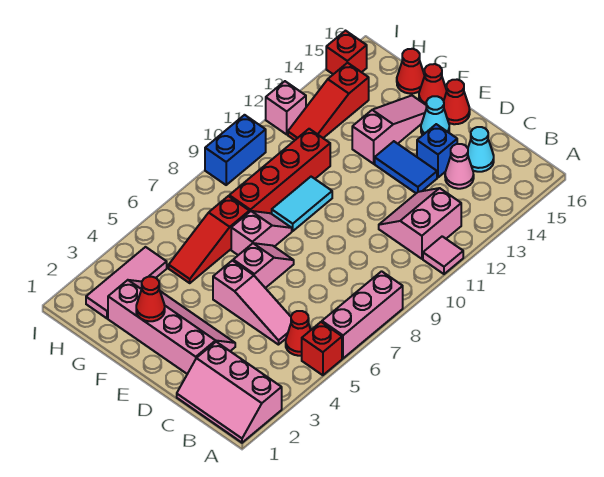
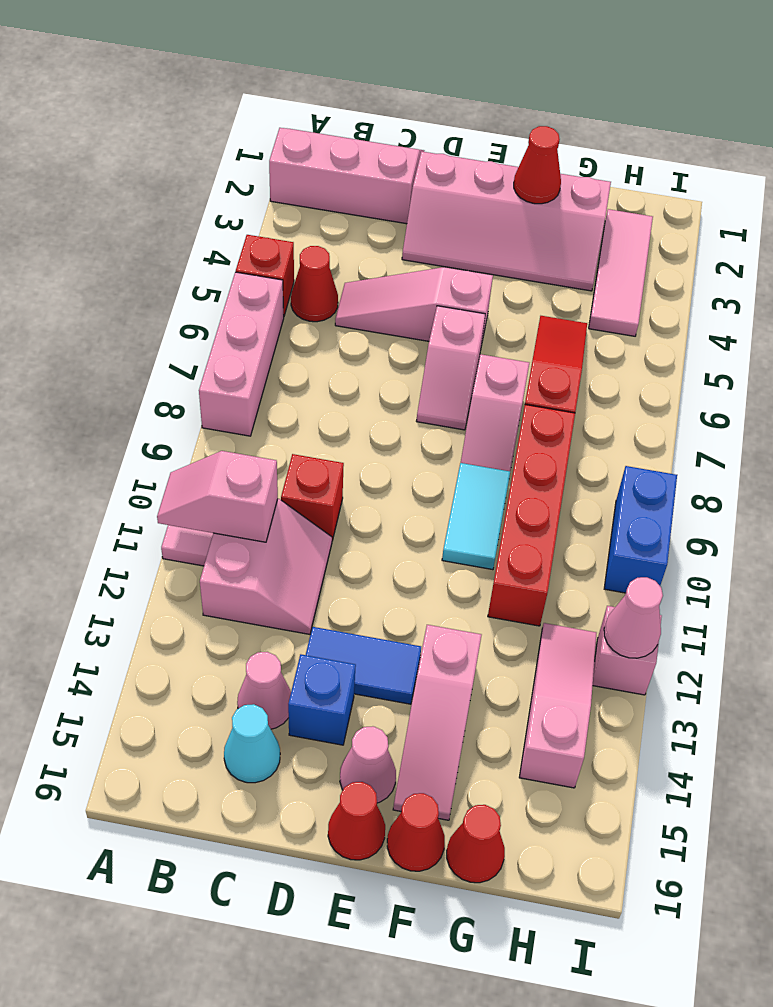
none -> pink slope A11:B11 level 2 top B
cyan cone E15 level 1 -> pink cone E15 level 1
red slope H12:H14 level 1 top 14 -> pink slope H12:H14 level 1 top 14
none -> pink cone I12 level 2
red brick I15 level 1 -> red brick C10 level 1

